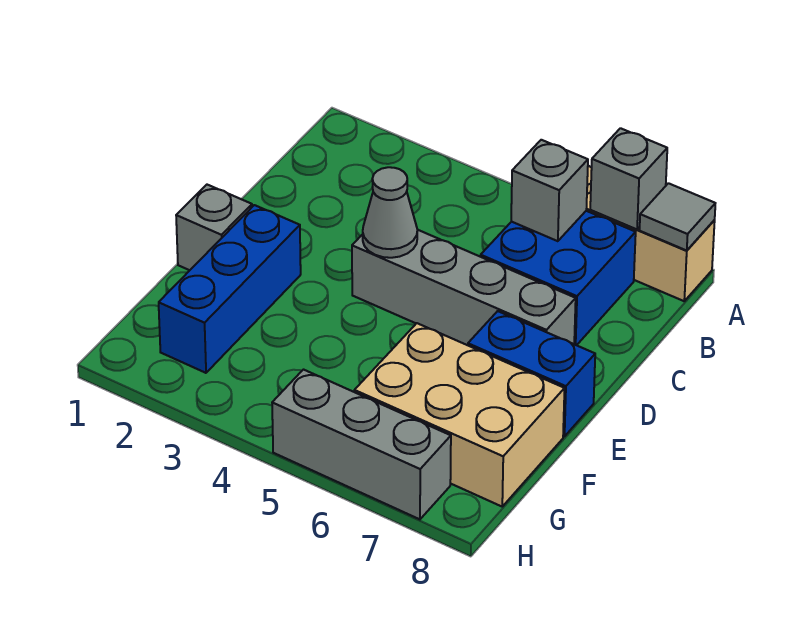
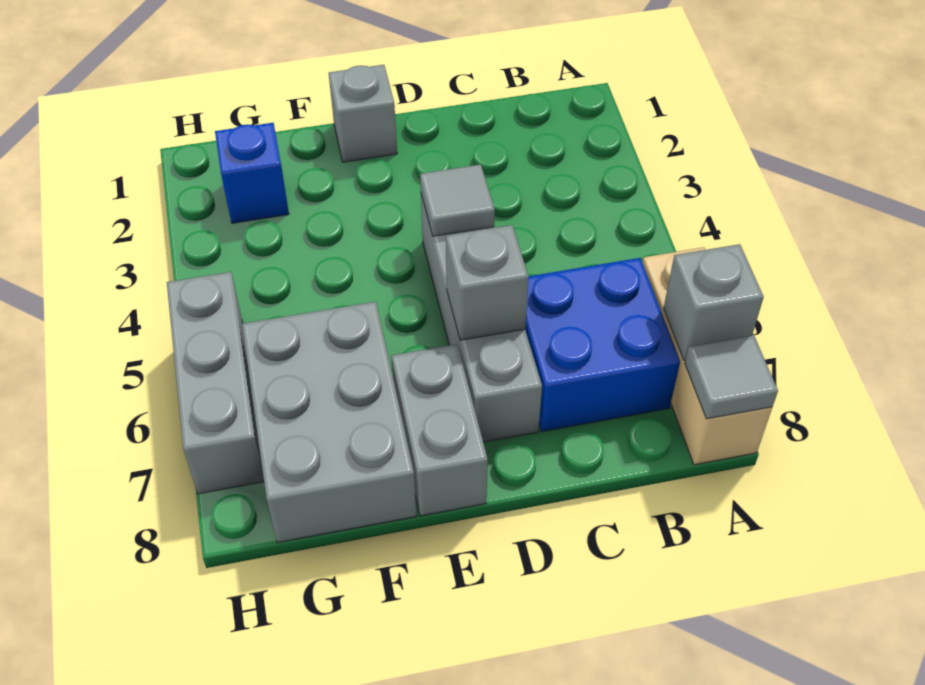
grey brick B6 level 2 -> grey brick D6 level 2
grey cone D4 level 2 -> grey tile D4 level 2
blue brick E2:G2 level 1 -> blue brick G2 level 1
blue brick E7:E8 level 1 -> grey brick E7:E8 level 1
tan brick F6:G8 level 1 -> grey brick F6:G8 level 1

